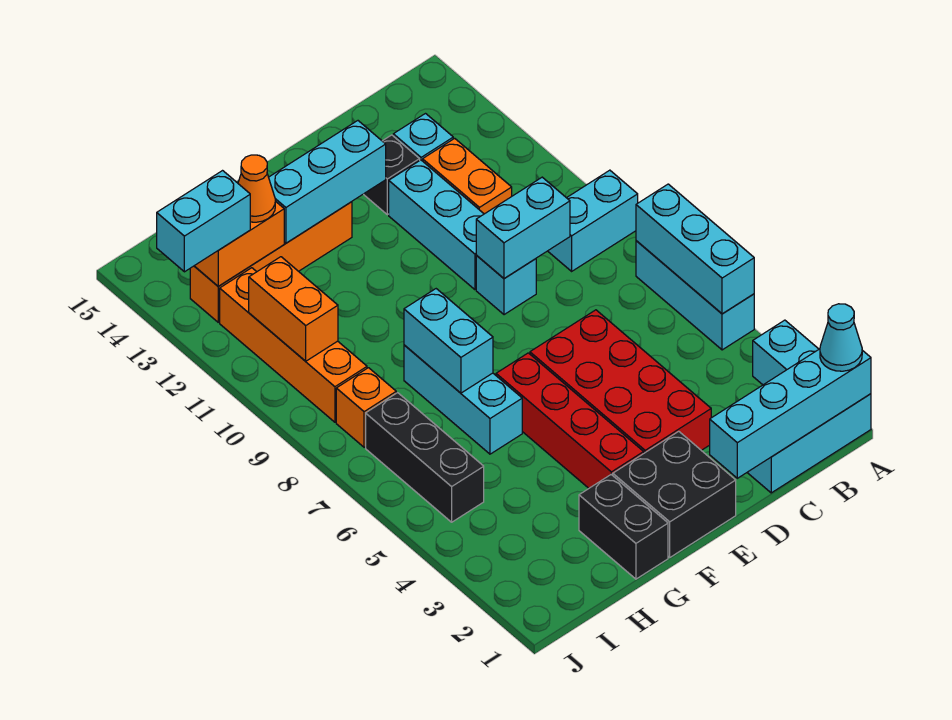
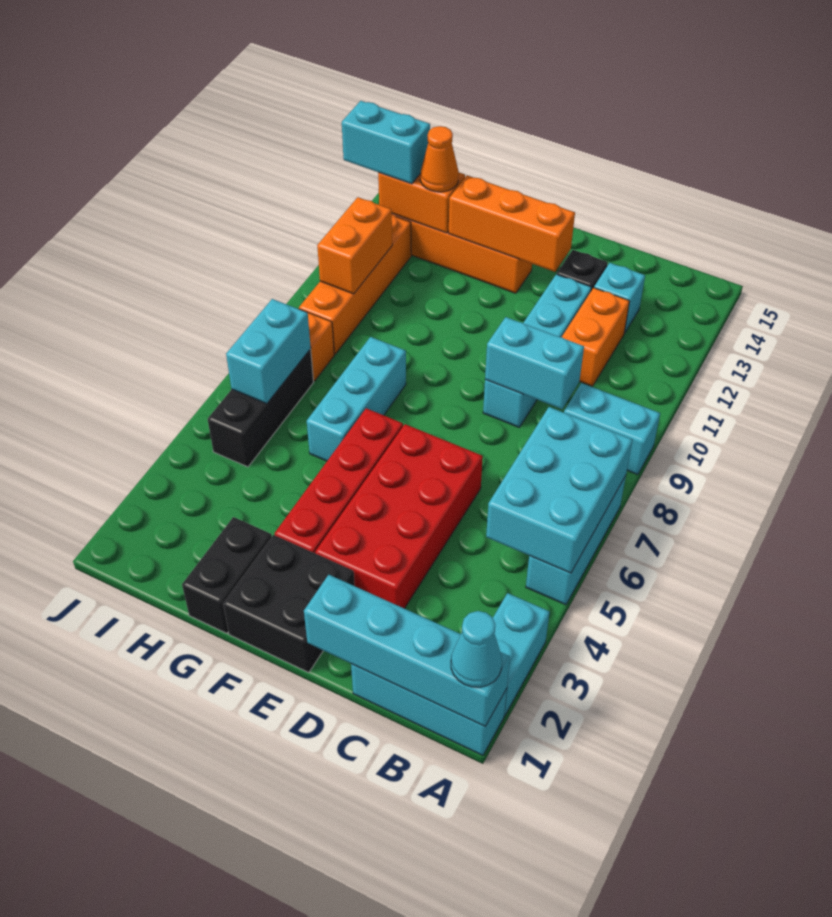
cyan brick A5:A7 level 2 -> cyan brick A5:B7 level 2
cyan brick E13:G13 level 2 -> orange brick E13:G13 level 2
cyan brick G7:G8 level 2 -> cyan brick I6:I7 level 2

